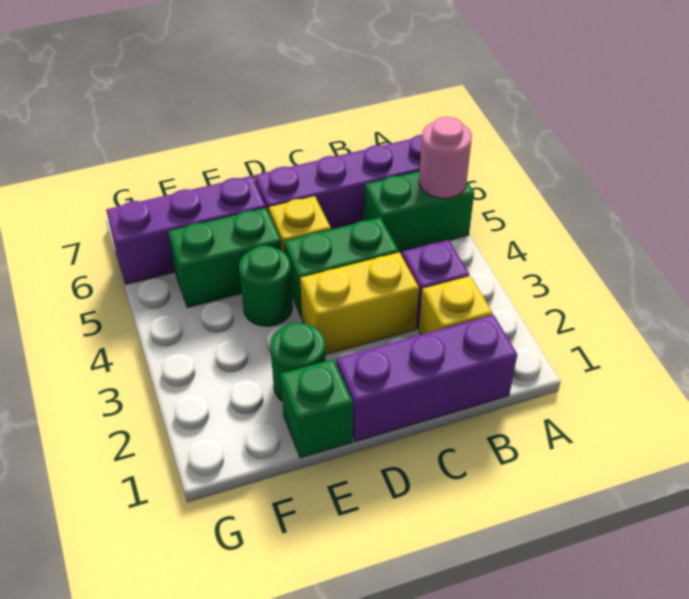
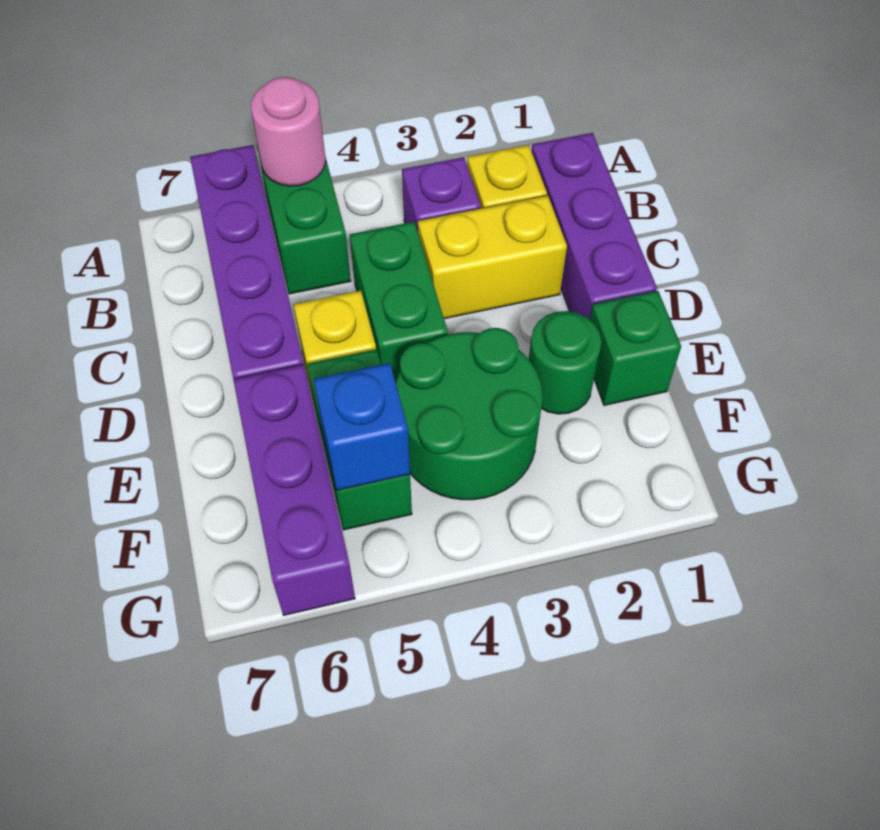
yellow brick C3:D3 level 1 -> yellow brick C2:C3 level 1
green round brick E4 level 1 -> green round brick E3:F4 level 1
none -> blue brick F5 level 2

